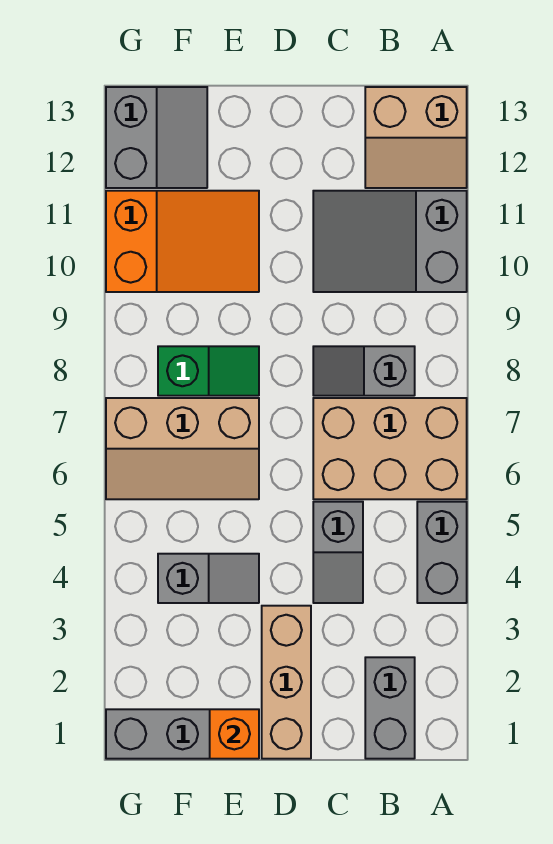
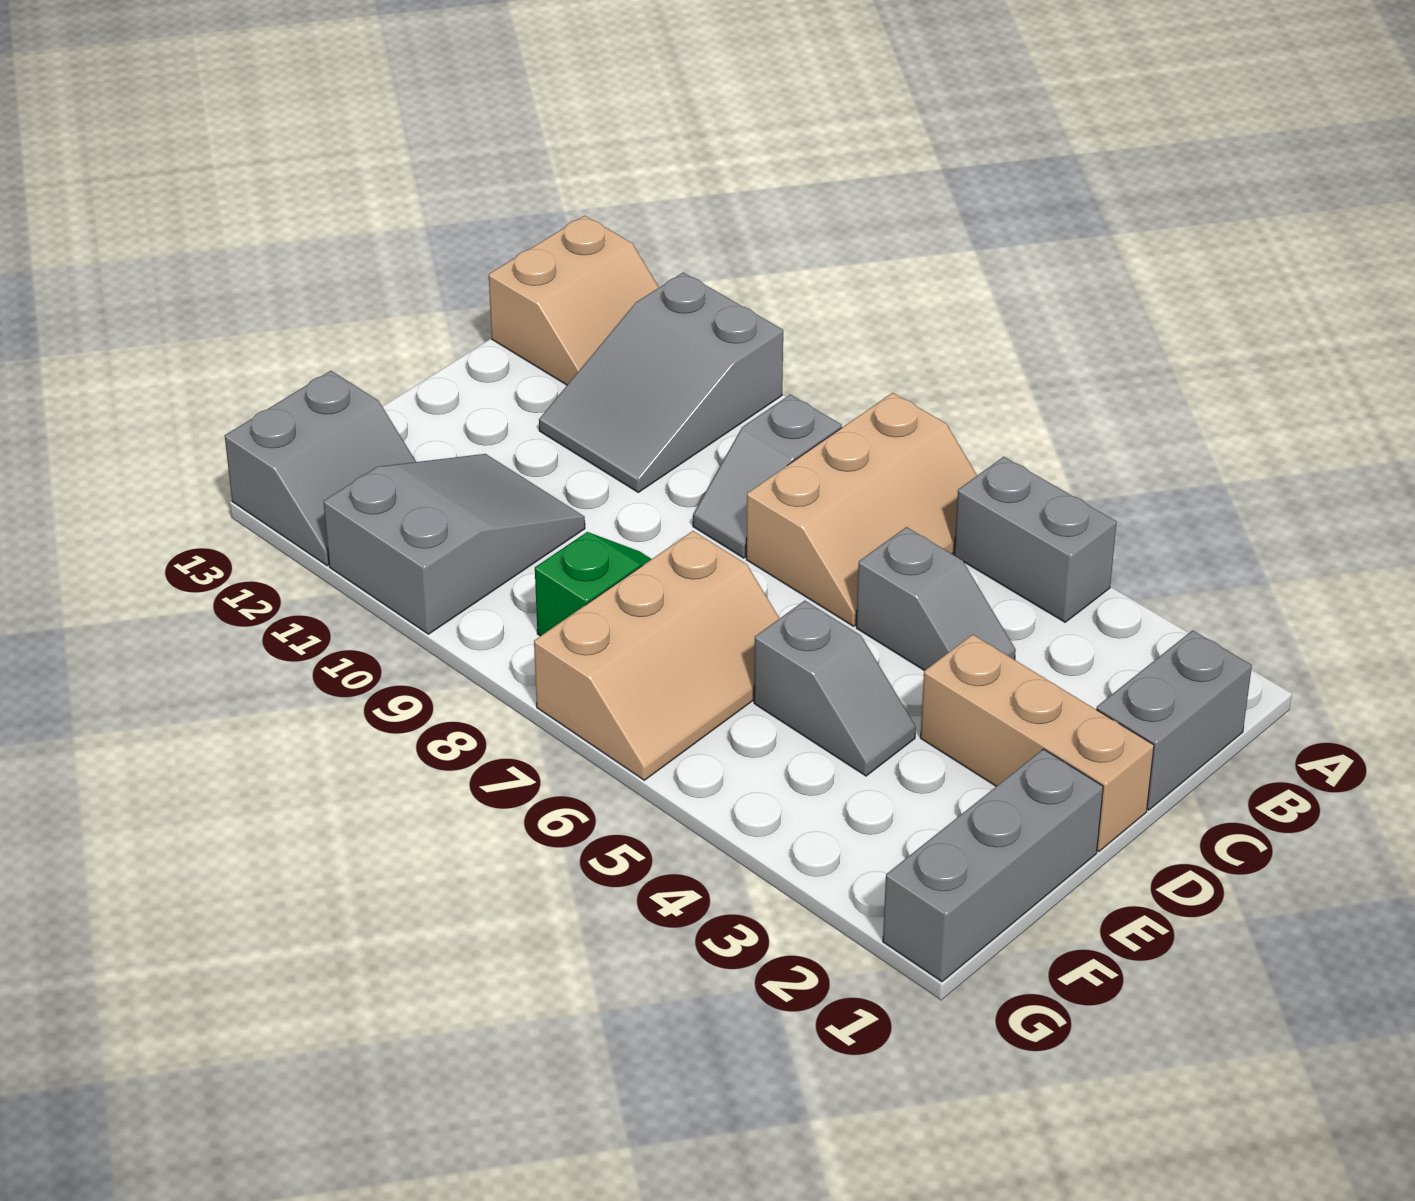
tan brick A6:C7 level 1 -> tan slope A6:C7 level 1 top 7
grey brick B1:B2 level 1 -> grey brick B1:C1 level 1
orange brick E1 level 2 -> none
grey slope E4:F4 level 1 top F -> grey slope E4:E5 level 1 top 5
orange slope E10:G11 level 1 top G -> grey slope E10:G11 level 1 top G
grey slope F12:G13 level 1 top G -> grey slope F12:G13 level 1 top 13

